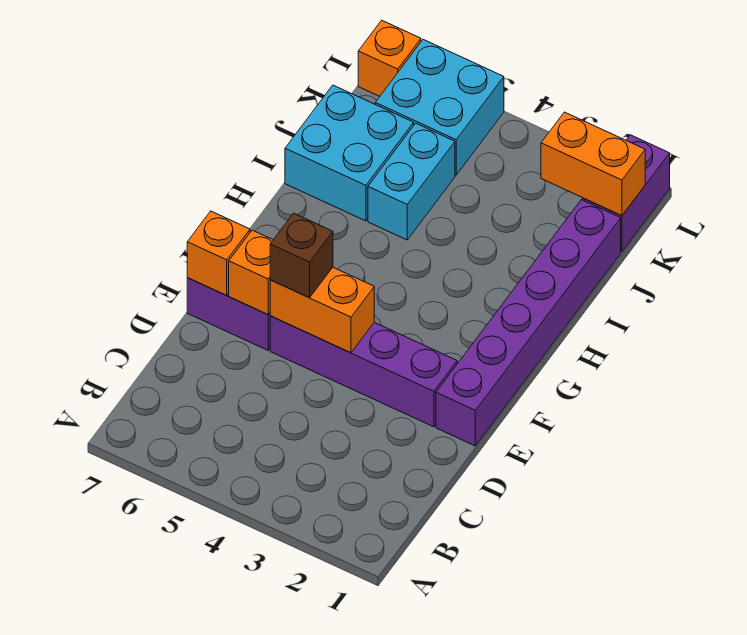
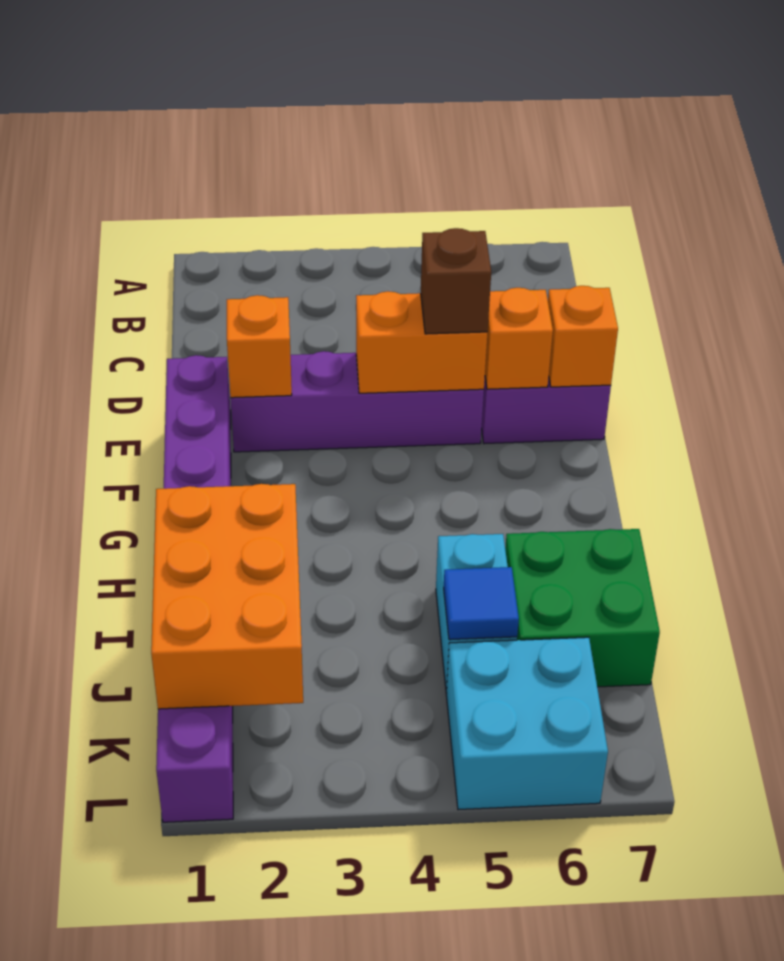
cyan brick I6:J7 level 1 -> green brick I6:J7 level 1
none -> blue tile J5 level 2
orange brick K1:K2 level 2 -> orange brick I1:K2 level 2
orange brick L7 level 1 -> orange brick E2 level 2

